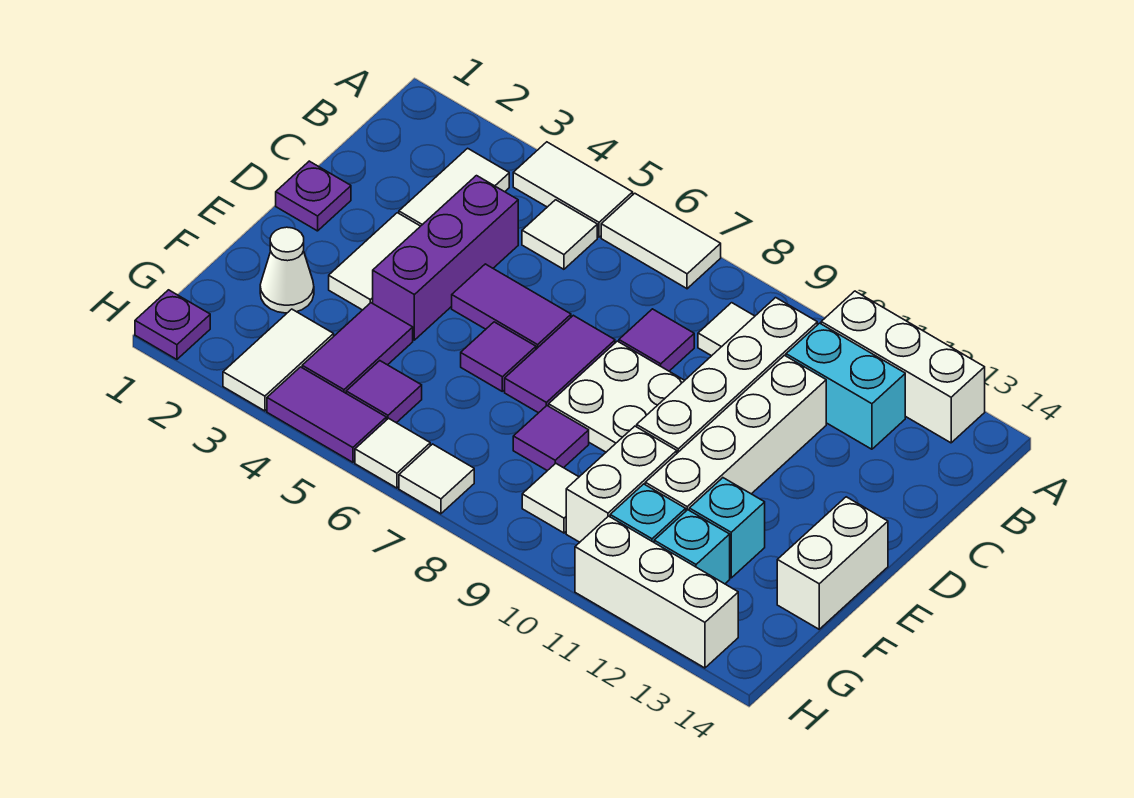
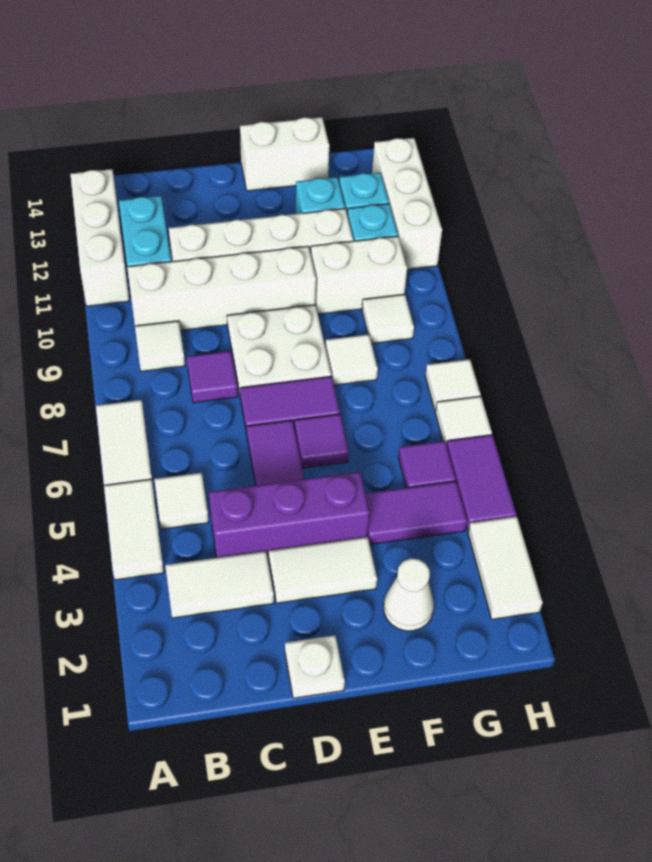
purple plate D1 level 1 -> white plate D1 level 1
purple tile F8 level 1 -> white tile F8 level 1
white tile G3:H3 level 1 -> white tile H2:H3 level 1
purple plate H1 level 1 -> none

